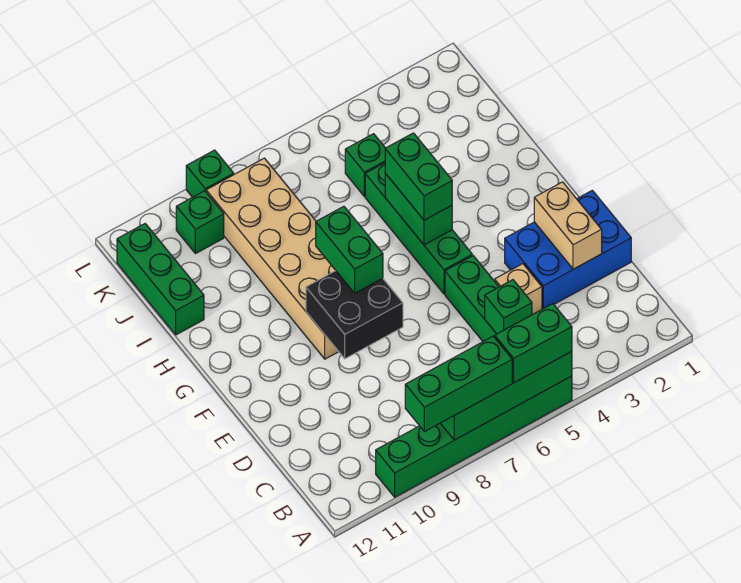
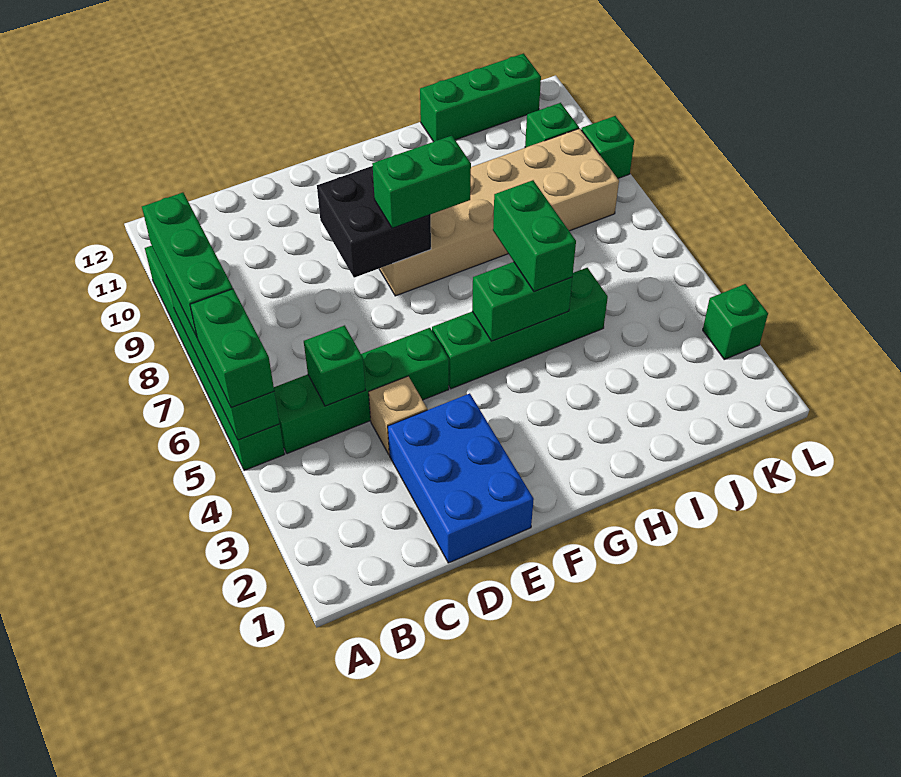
tan brick D2:E2 level 2 -> none
green brick G5:H5 level 3 -> green brick H5:H6 level 3
green brick J5 level 1 -> green brick L3 level 1

